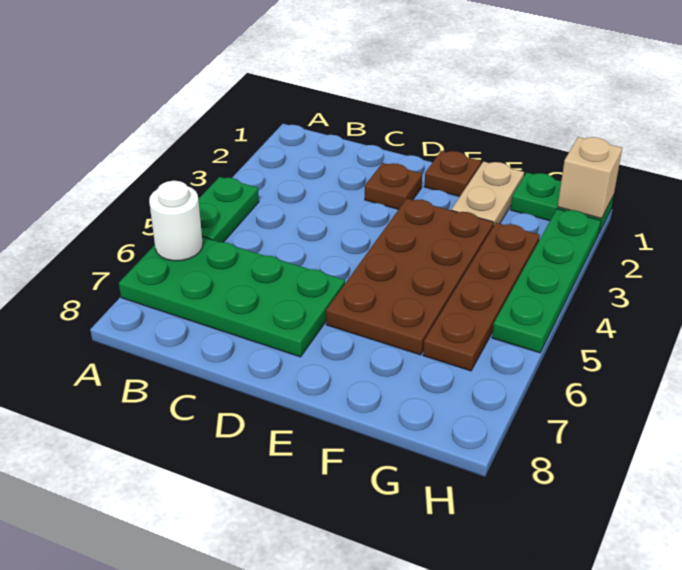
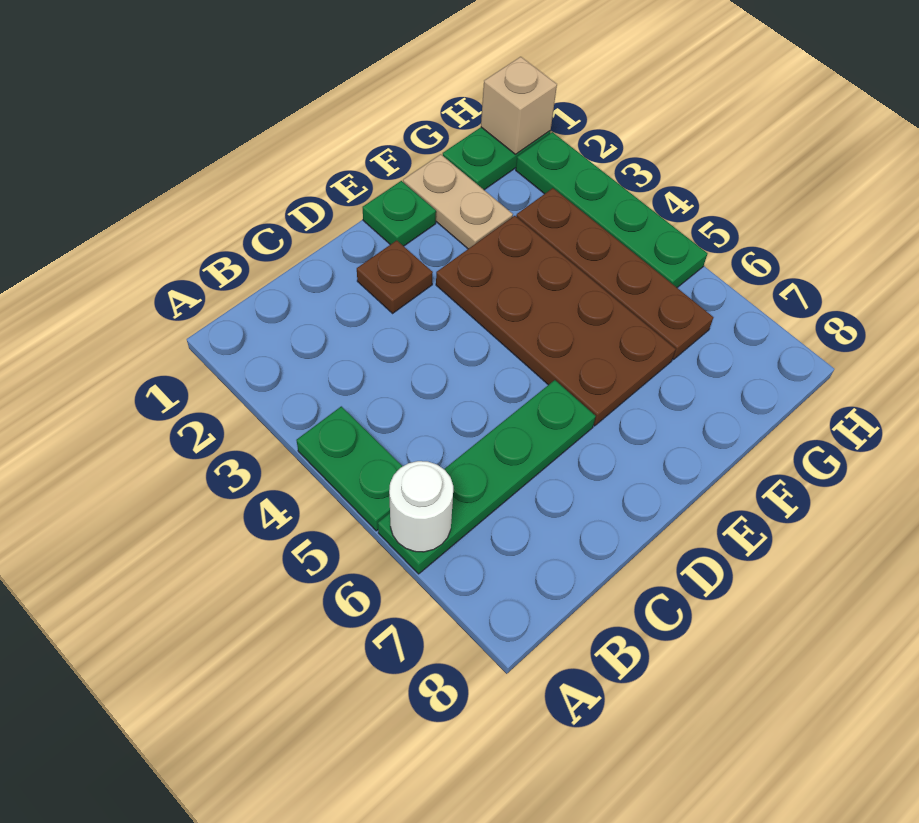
green plate A6:D7 level 1 -> green plate A6:D6 level 1
brown plate E1 level 1 -> green plate E1 level 1

